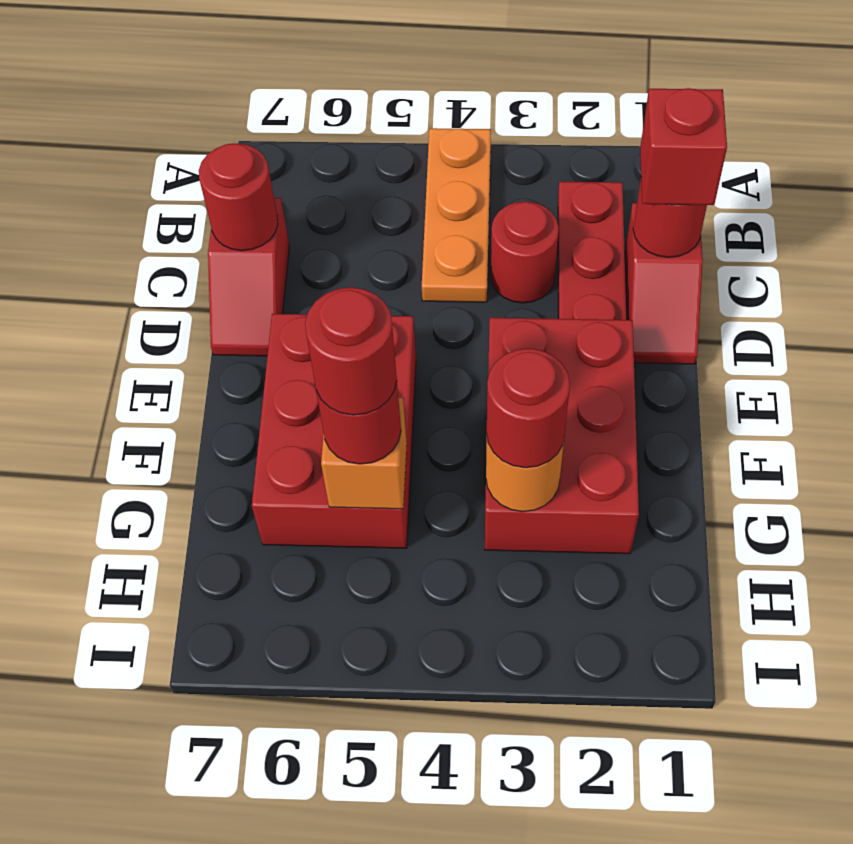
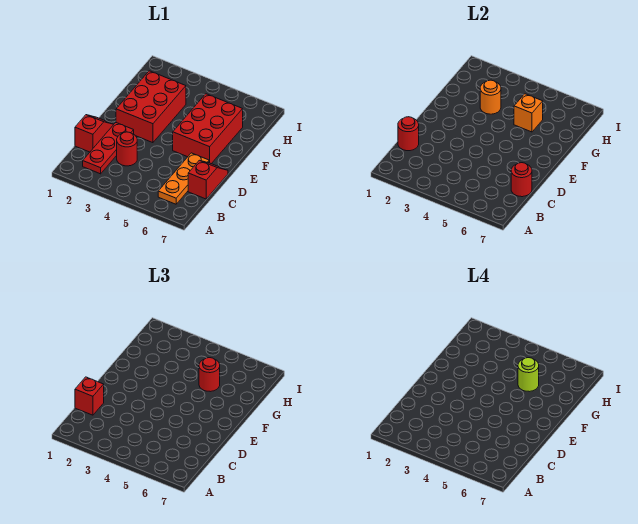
orange plate A4:C4 level 1 -> orange plate B6:D6 level 1
red round brick G3 level 3 -> none
red round brick G5 level 4 -> lime round brick G5 level 4

